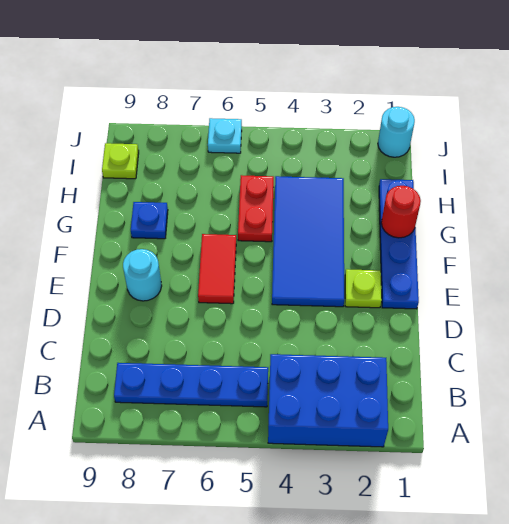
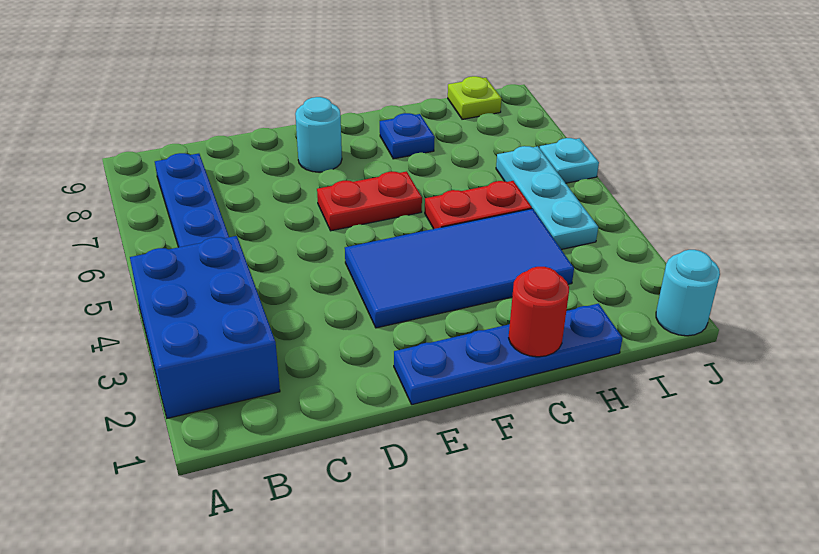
lime plate E2 level 1 -> none
red tile E6:F6 level 1 -> red plate E6:F6 level 1
none -> cyan plate I4:I6 level 1

